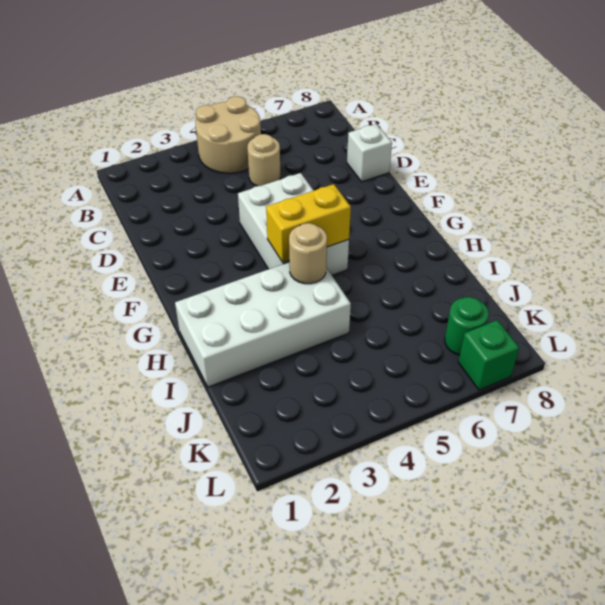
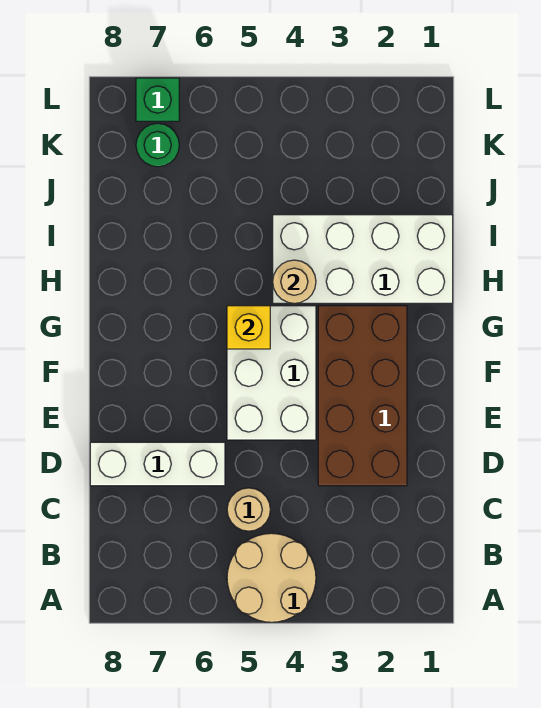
none -> brown brick D2:G3 level 1
white brick D8 level 1 -> white brick D6:D8 level 1
yellow brick G4:G5 level 2 -> yellow brick G5 level 2

